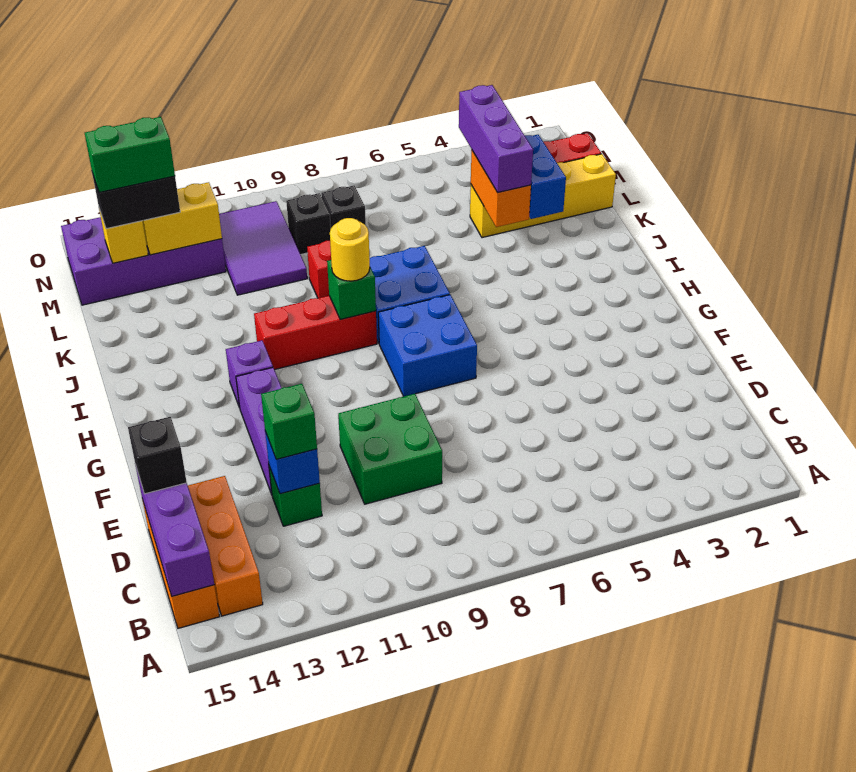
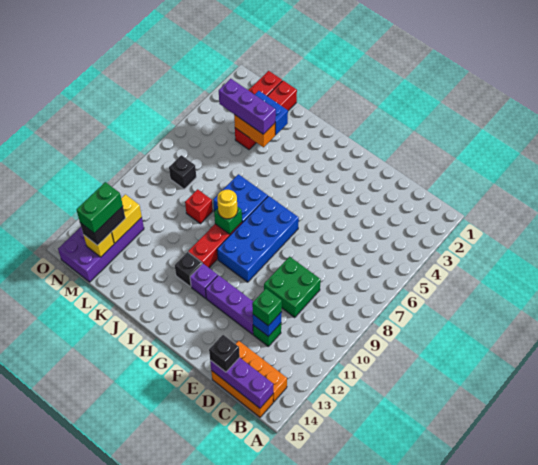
blue brick G7:H8 level 1 -> blue brick G7:H10 level 1
yellow brick L1:L4 level 1 -> red brick L1:L4 level 1
purple tile L10:N11 level 1 -> none
black brick M9 level 1 -> black brick I12 level 1

